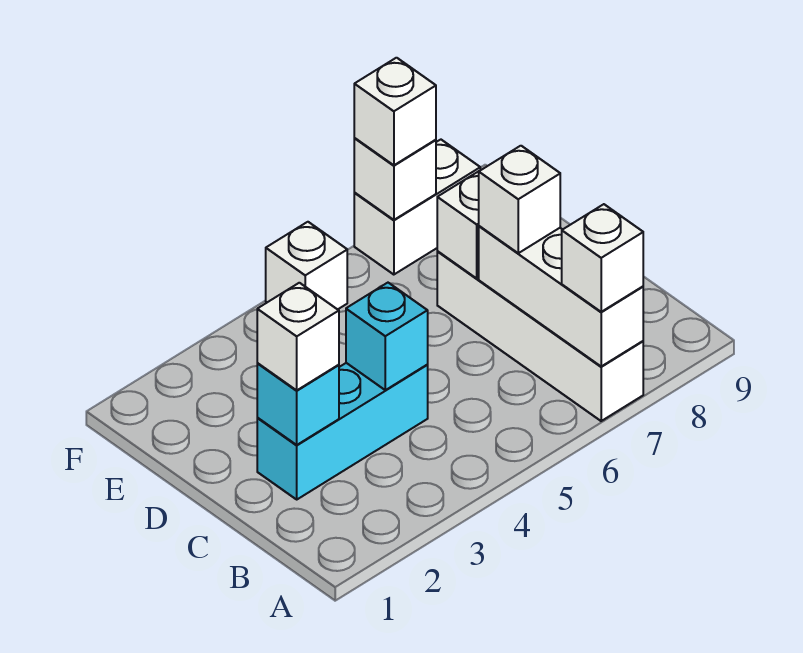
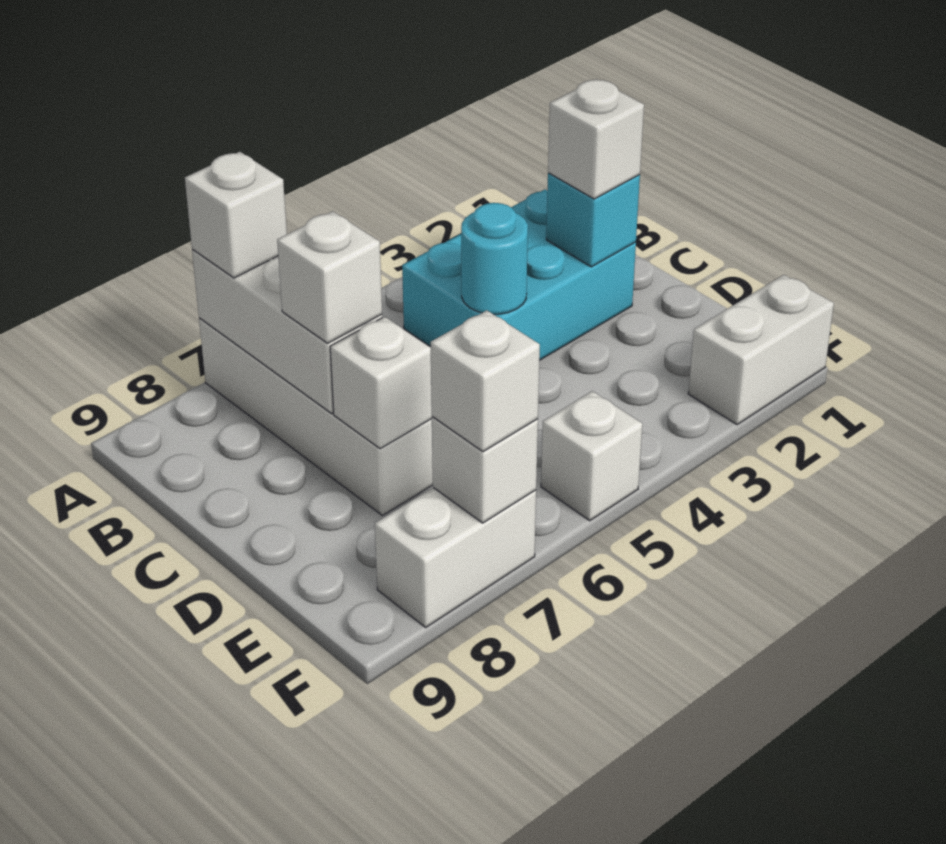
cyan brick C2:C4 level 1 -> cyan brick B2:C4 level 1
cyan brick C4 level 2 -> cyan round brick C4 level 2
none -> white brick F1:F2 level 1

